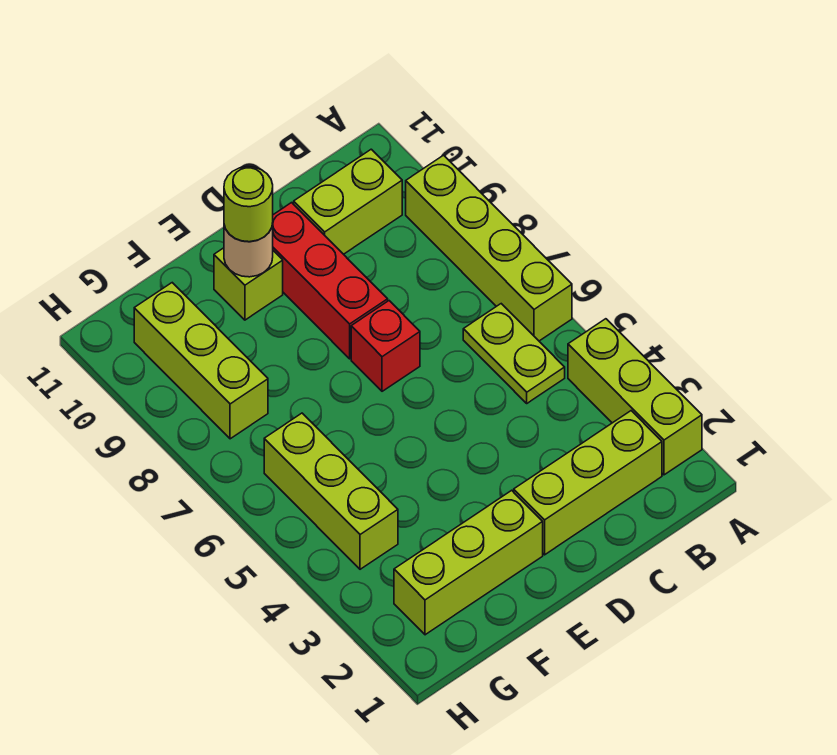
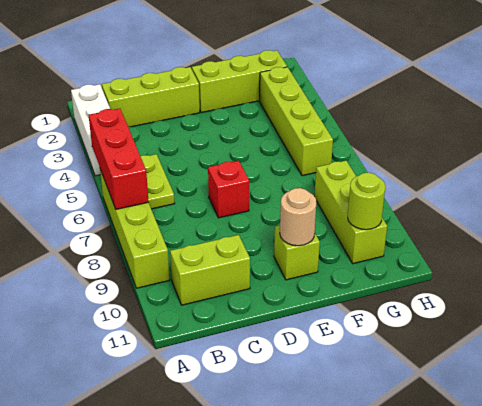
lime brick A2:A4 level 1 -> white brick A2:A4 level 1
red brick D8:D10 level 1 -> red brick A5:A7 level 2
lime round brick E10 level 3 -> lime round brick G10 level 2
lime brick G4:G6 level 1 -> lime brick G3:G6 level 1

